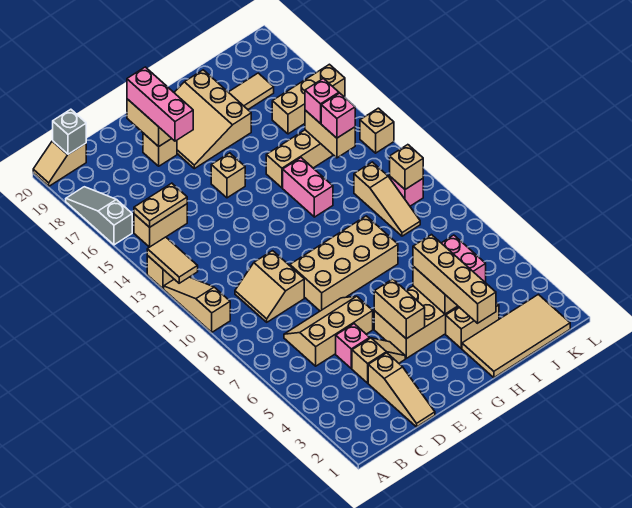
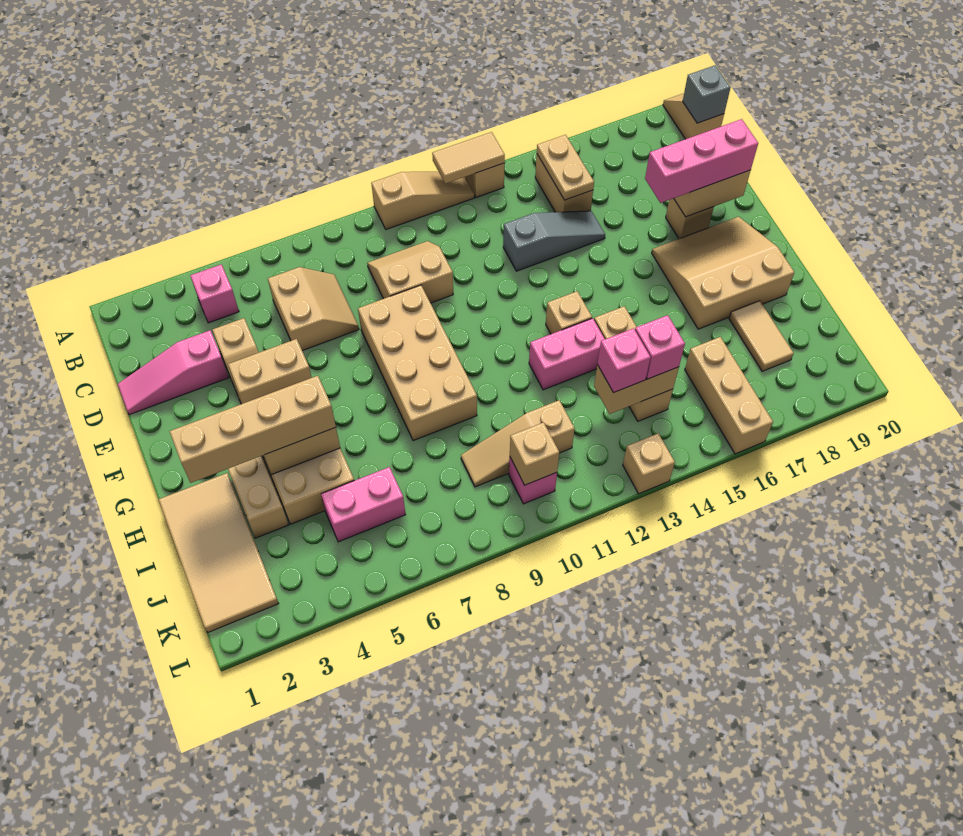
grey slope A16:A18 level 1 top 16 -> grey slope D13:D15 level 1 top 13
tan slope C6:E7 level 1 top 6 -> tan slope C6:D7 level 1 top 6
tan slope D1:D3 level 1 top 3 -> pink slope D1:D3 level 1 top 3
pink brick D5 level 1 -> pink brick B4 level 1
tan brick F15 level 1 -> tan brick G13 level 1

